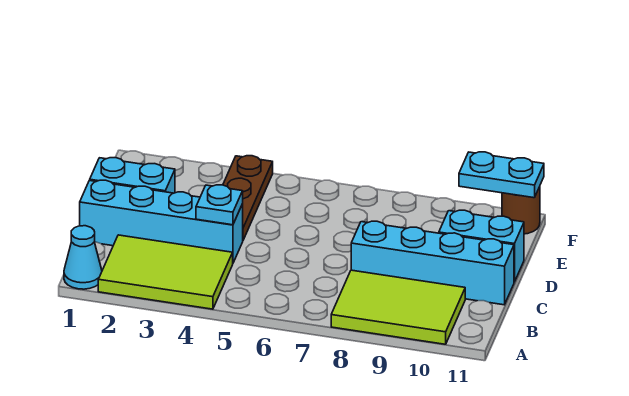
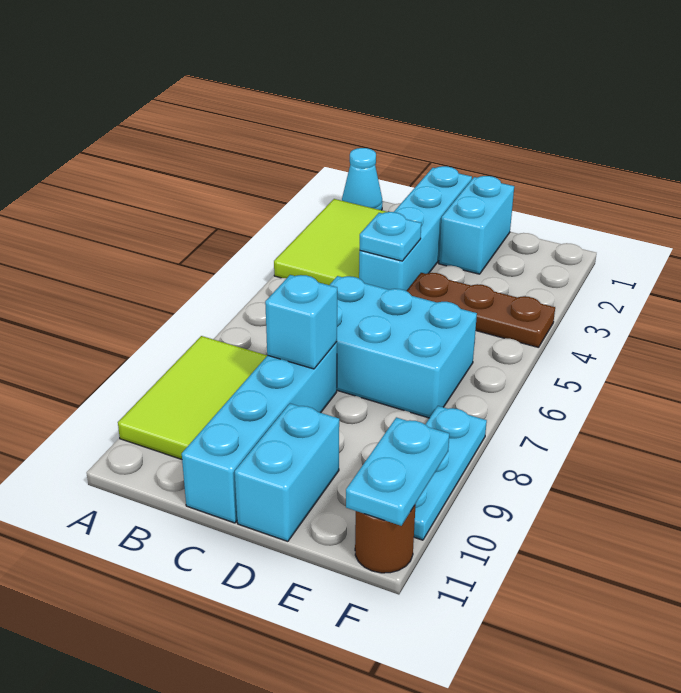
none -> cyan brick C6:E7 level 1
none -> cyan brick C8 level 2
none -> cyan plate F8:F10 level 1

